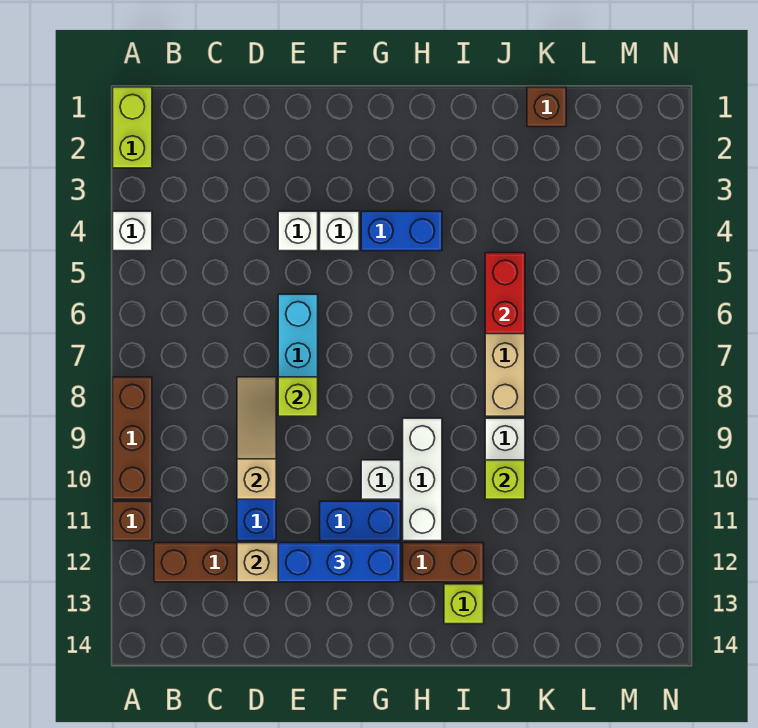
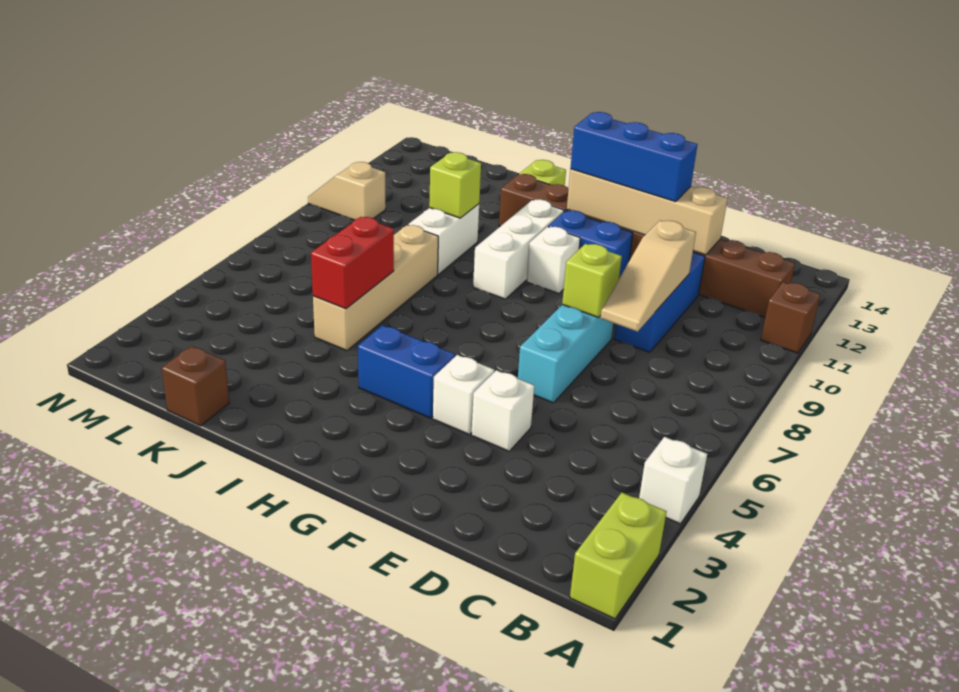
brown brick A8:A10 level 1 -> none
none -> tan slope M10:N10 level 1 top M

